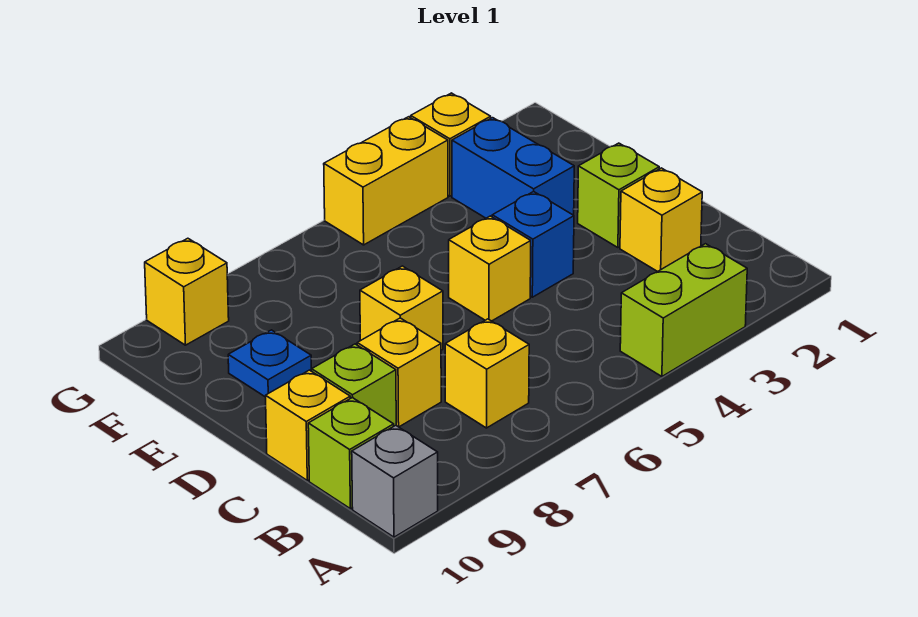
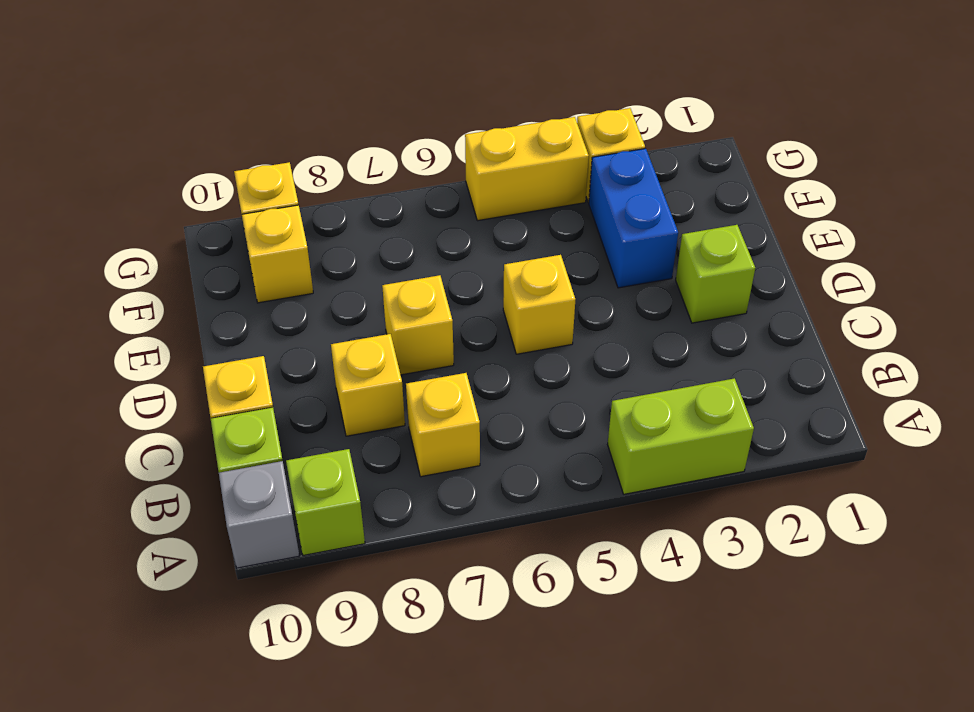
yellow brick C2 level 1 -> yellow brick F9 level 1
lime brick C9 level 1 -> lime brick A9 level 1
blue brick D4 level 1 -> none
blue plate E9 level 1 -> none

